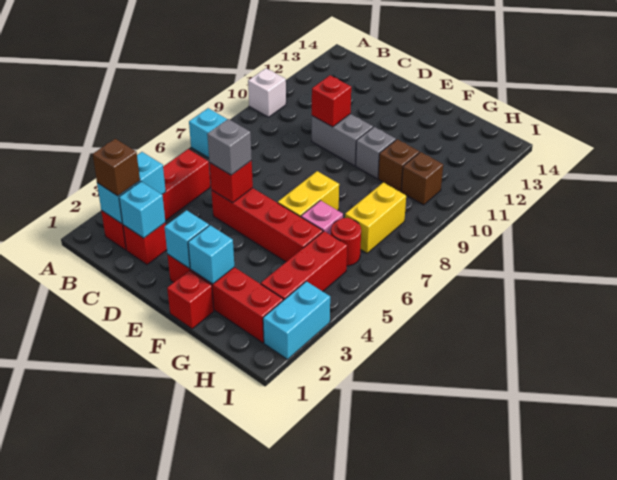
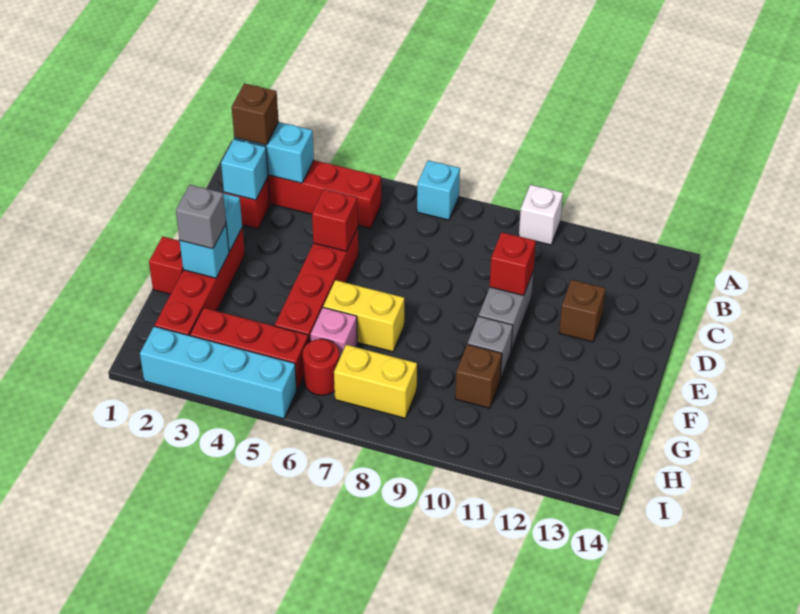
grey brick D5 level 3 -> grey brick F2 level 3
brown brick H10 level 1 -> brown brick D12 level 1
cyan brick I2:I3 level 1 -> cyan brick I2:I5 level 1

